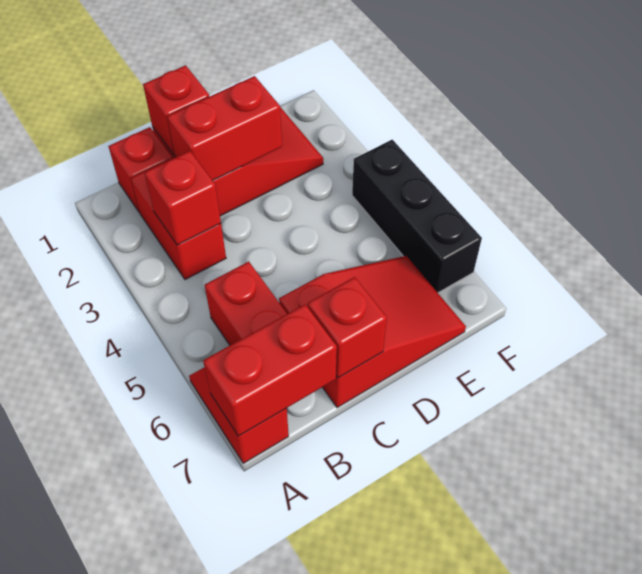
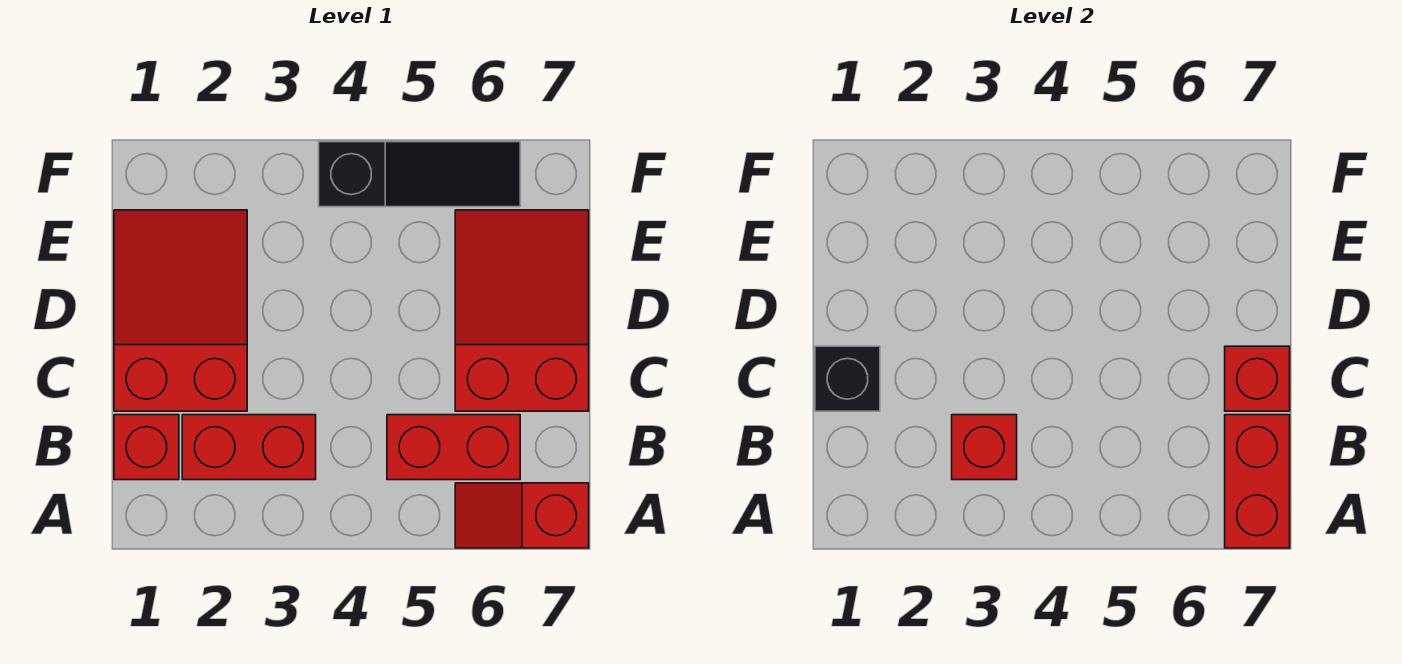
red brick C1 level 2 -> black brick C1 level 2
red brick C2:D2 level 2 -> none
black brick F4:F6 level 1 -> black slope F4:F6 level 1 top 4

